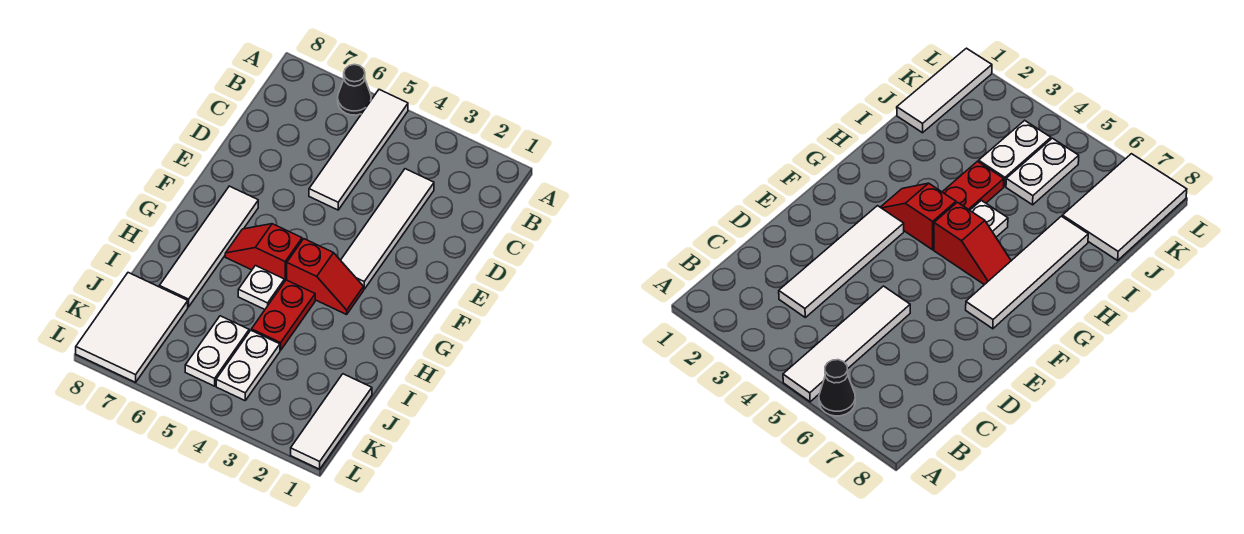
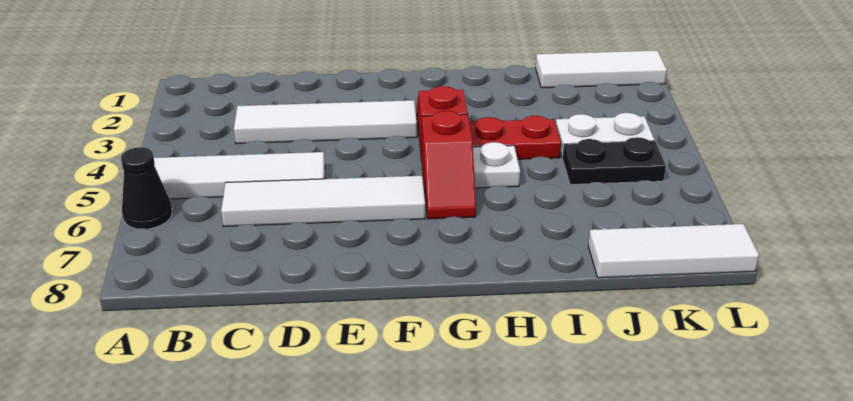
white tile F7:I7 level 1 -> white tile C6:F6 level 1
white plate J5:K5 level 1 -> black plate J5:K5 level 1
white tile J7:L8 level 1 -> white tile J8:L8 level 1

